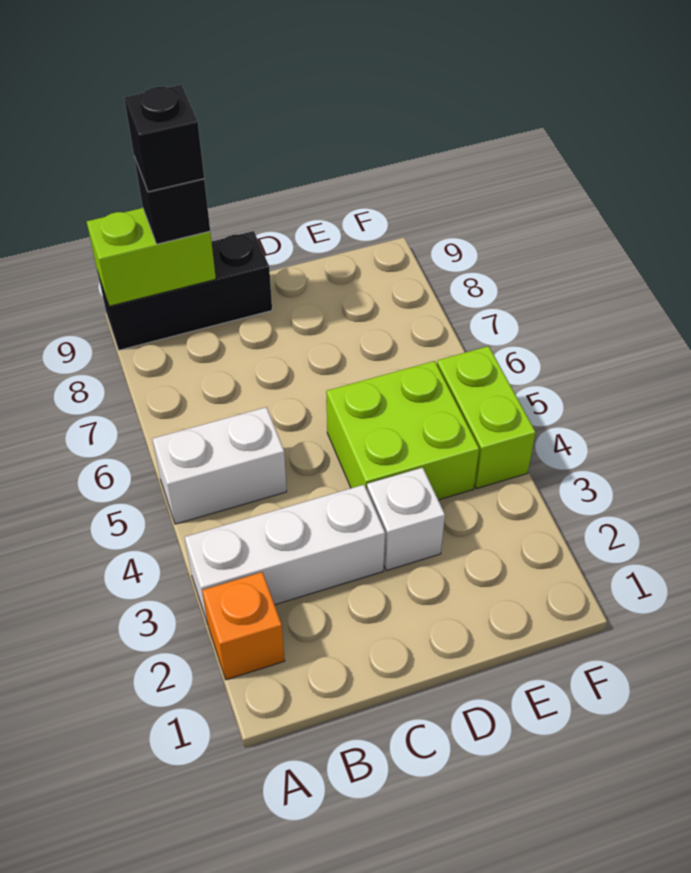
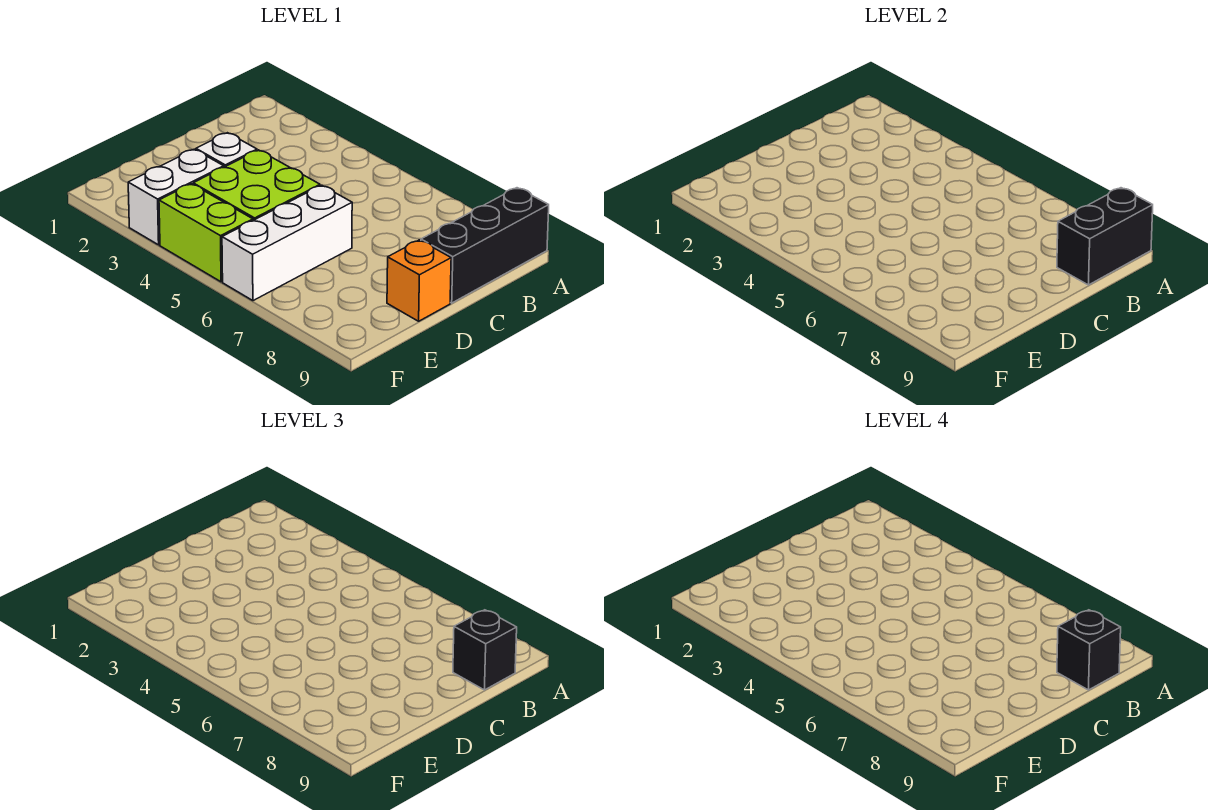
orange brick A2 level 1 -> orange brick D9 level 1
white brick A3:C3 level 1 -> white brick D6:F6 level 1
white brick A5:B5 level 1 -> white brick E3:F3 level 1
lime brick A9:B9 level 2 -> black brick A9:B9 level 2

